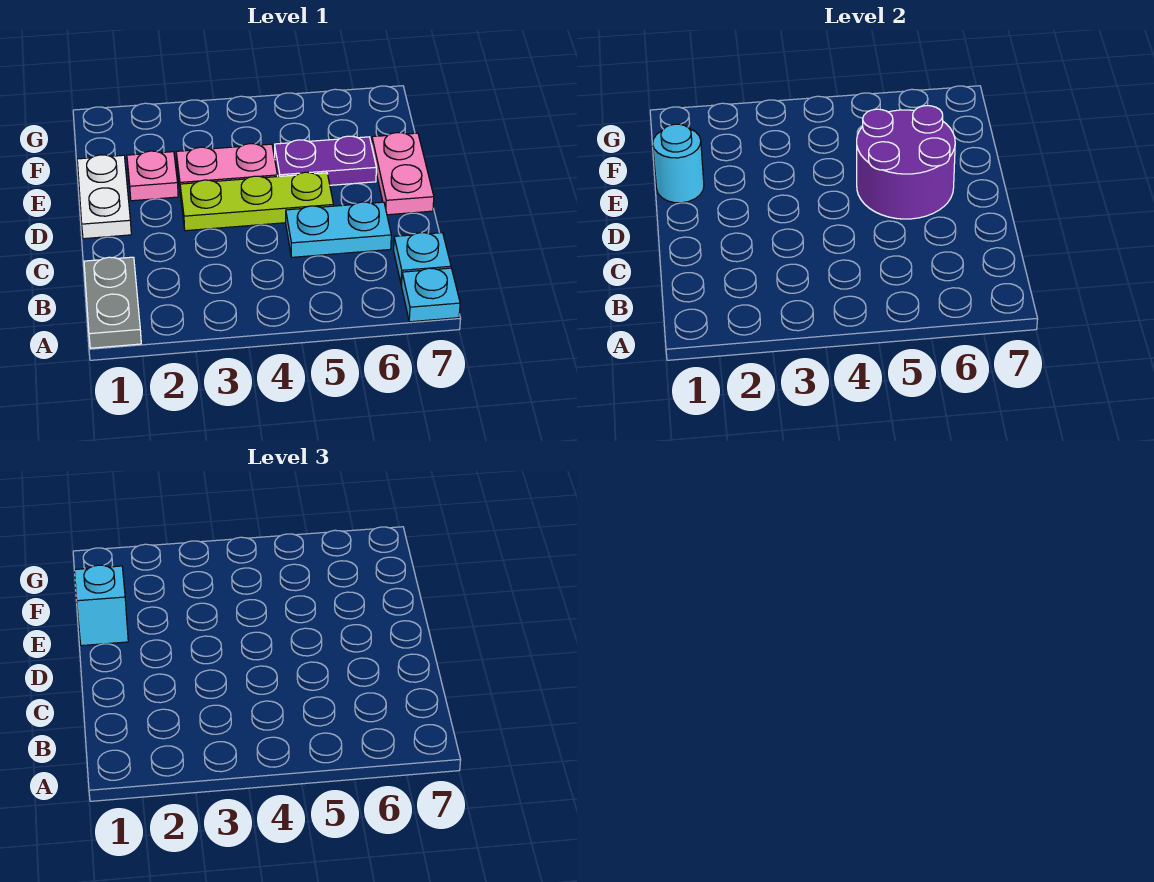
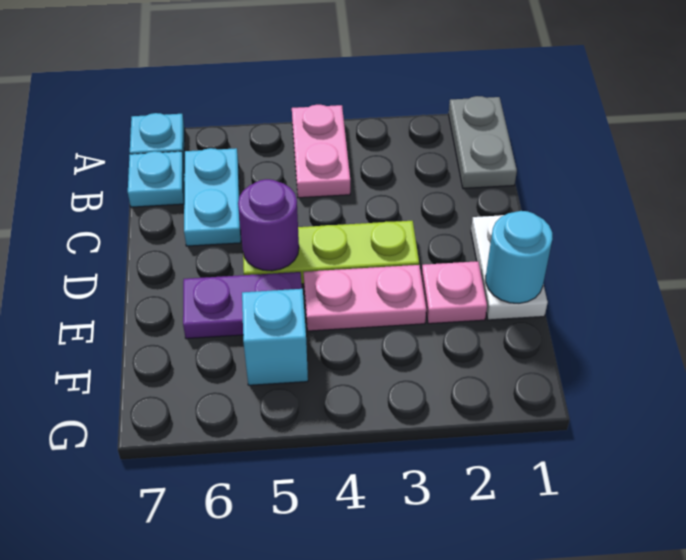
cyan plate C5:C6 level 1 -> cyan plate B6:C6 level 1
purple round brick D5:E6 level 2 -> purple round brick D5 level 2
pink plate D7:E7 level 1 -> pink plate A4:B4 level 1
cyan brick E1 level 3 -> cyan brick F5 level 1

